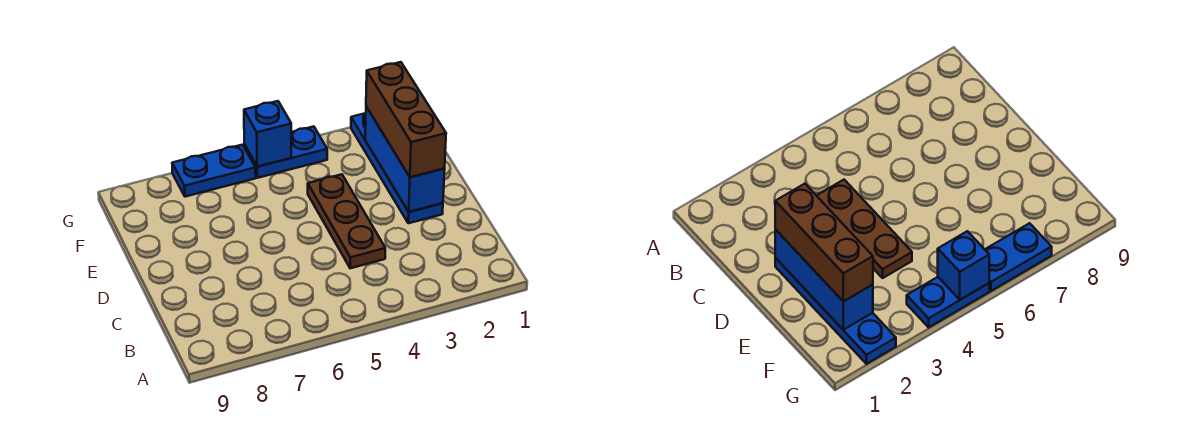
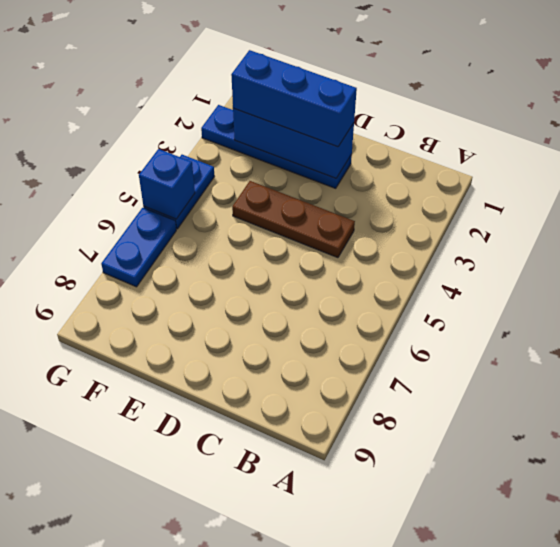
brown brick D2:F2 level 3 -> blue brick D2:F2 level 3

